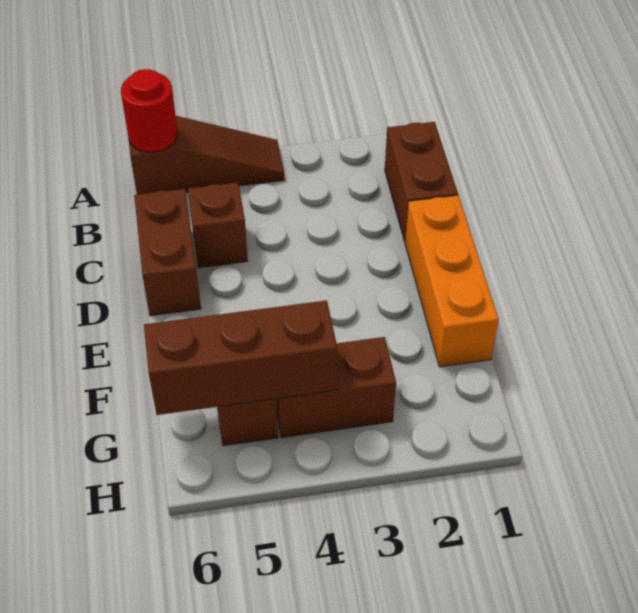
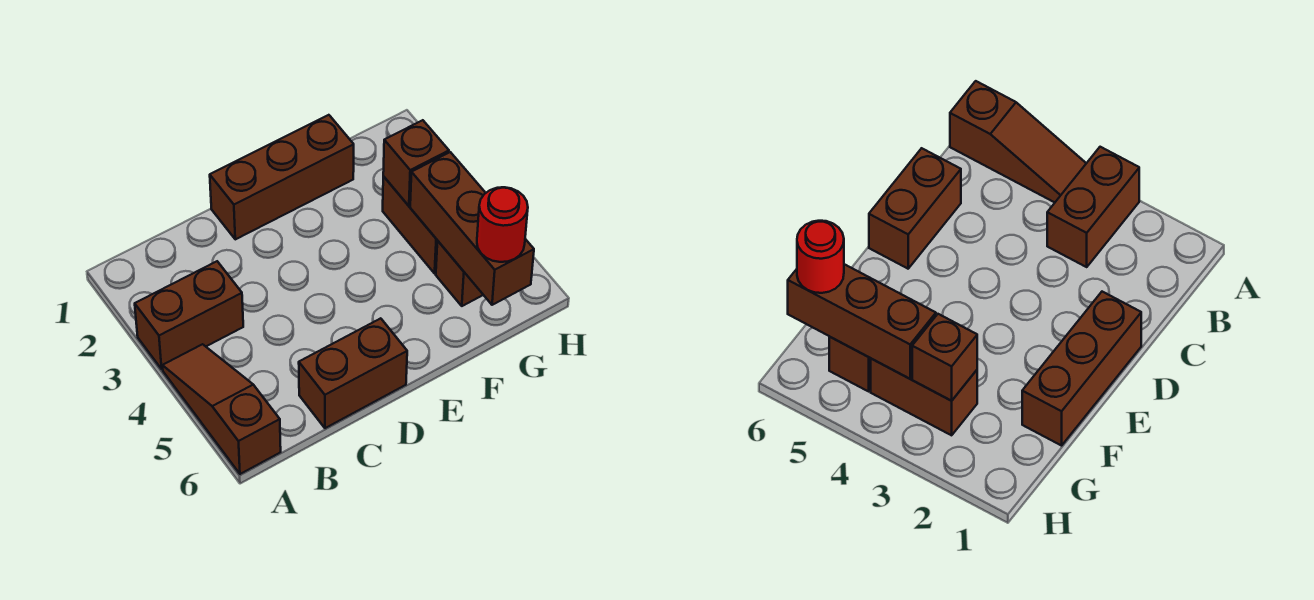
red round brick A6 level 2 -> red round brick G6 level 3
brown brick B1:C1 level 1 -> brown brick A3:B3 level 1
brown brick C5 level 1 -> brown brick G3 level 2
orange brick D1:F1 level 1 -> brown brick D1:F1 level 1

